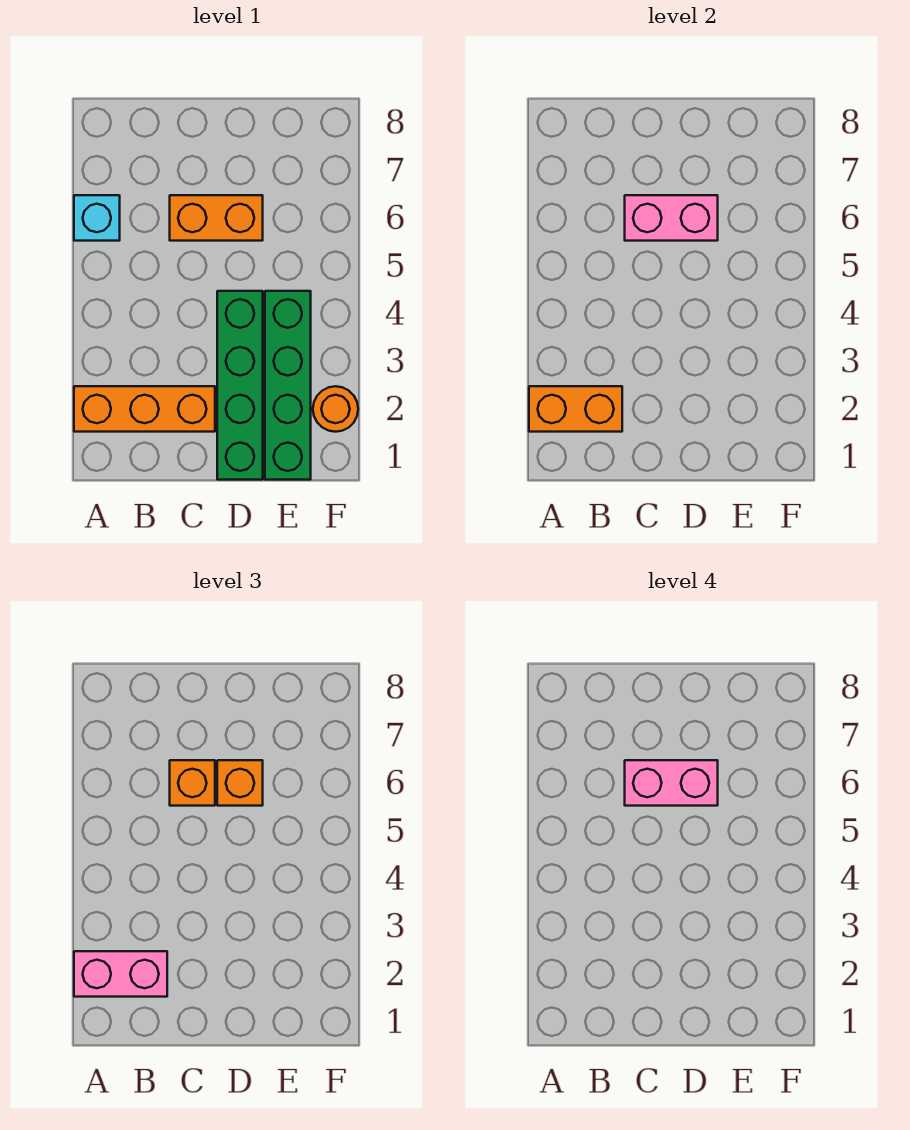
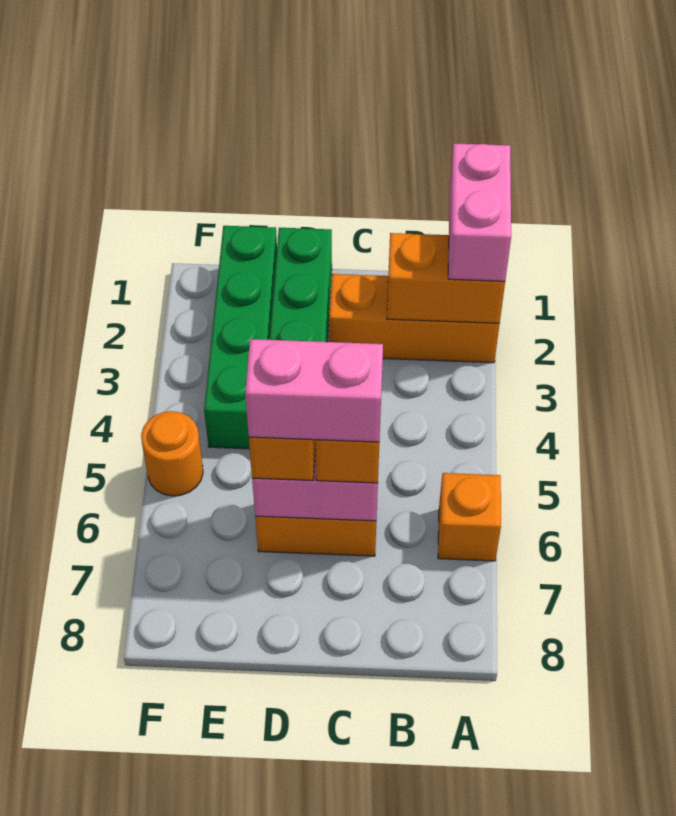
pink brick A2:B2 level 3 -> pink brick A1:A2 level 3
cyan brick A6 level 1 -> orange brick A6 level 1
orange round brick F2 level 1 -> orange round brick F5 level 1

